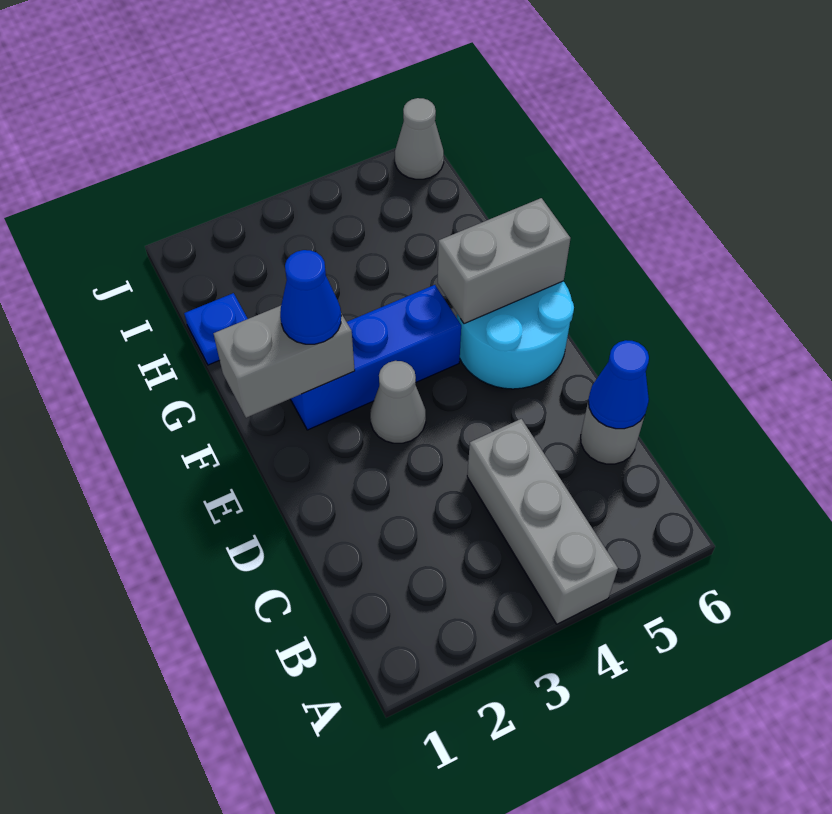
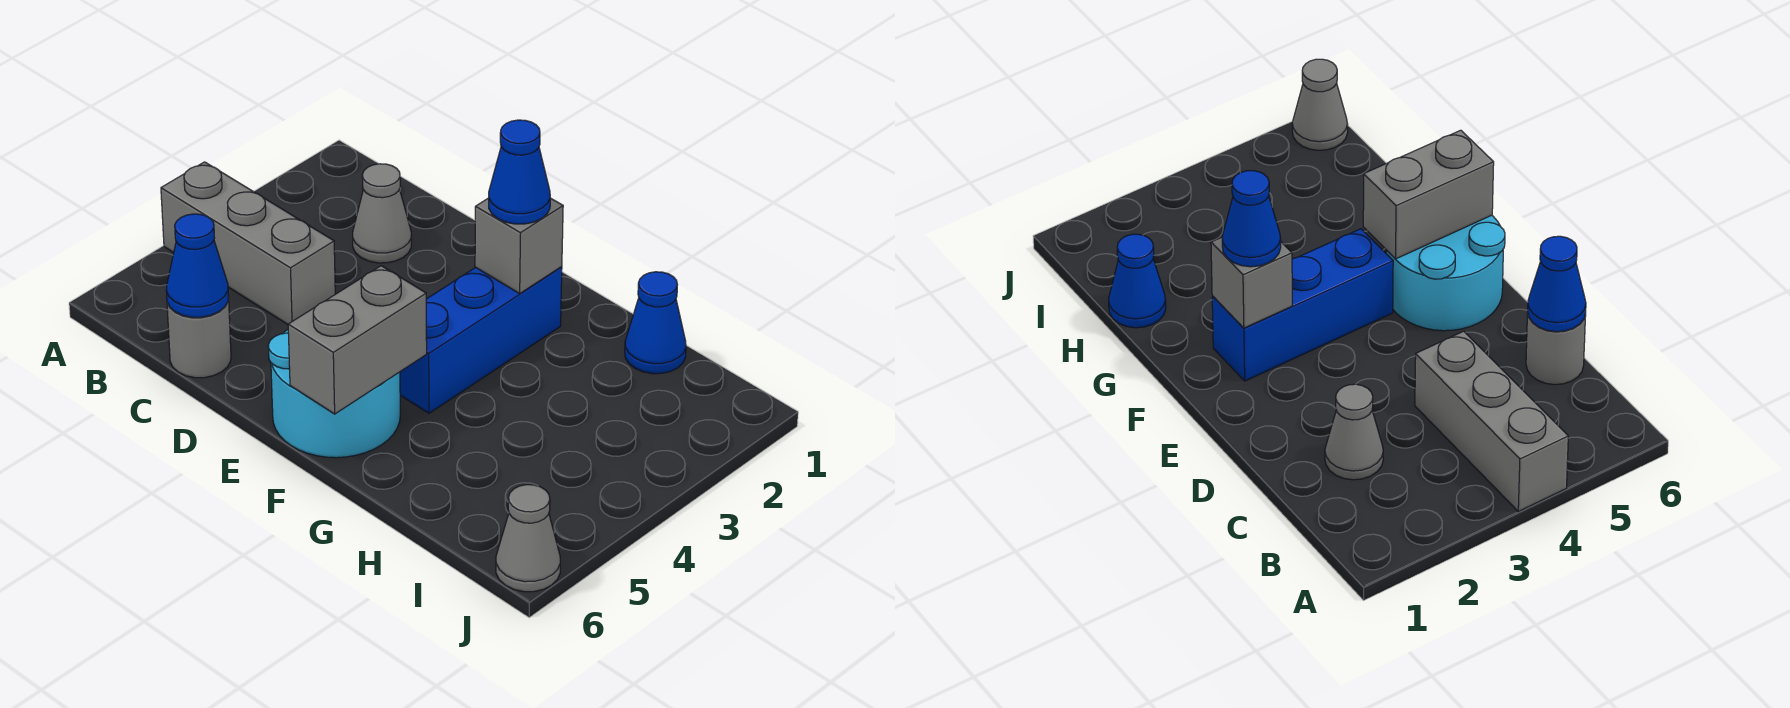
grey cone E3 level 1 -> grey cone C2 level 1
grey brick F1:F2 level 2 -> grey brick F2 level 2
blue plate H1 level 1 -> blue cone H1 level 1

